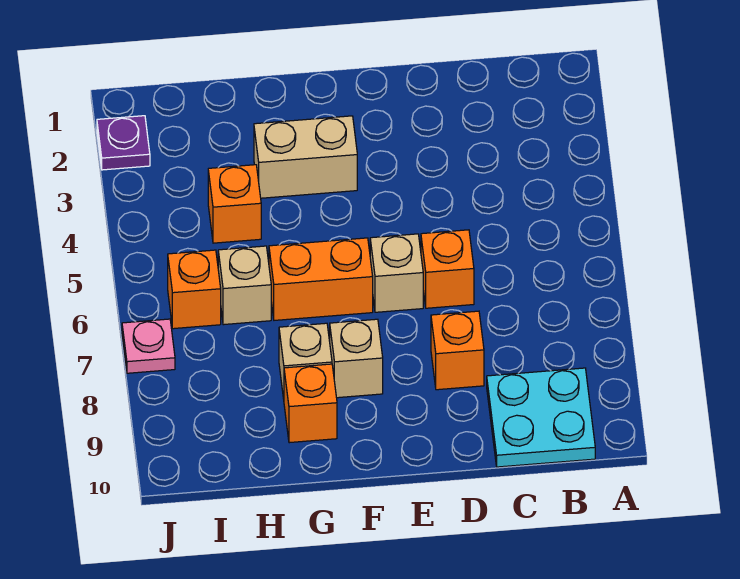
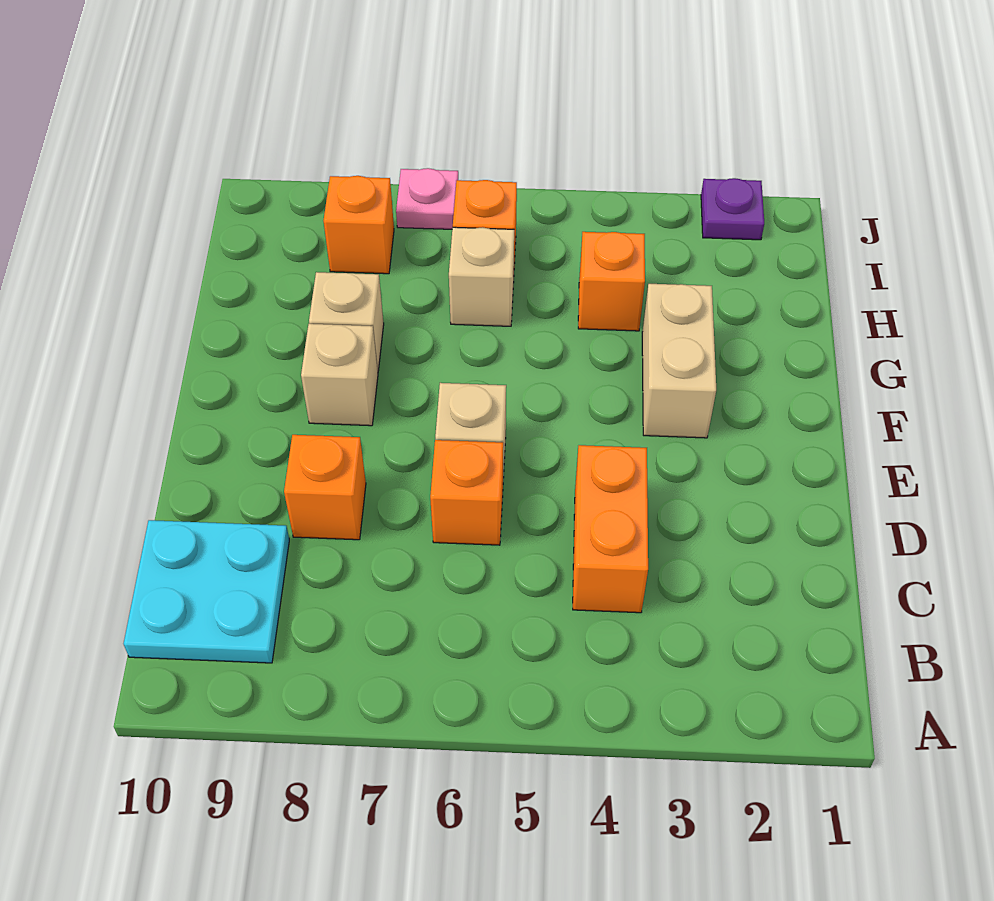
orange brick F6:G6 level 1 -> orange brick C4:D4 level 1
orange brick G9 level 1 -> orange brick I8 level 1

